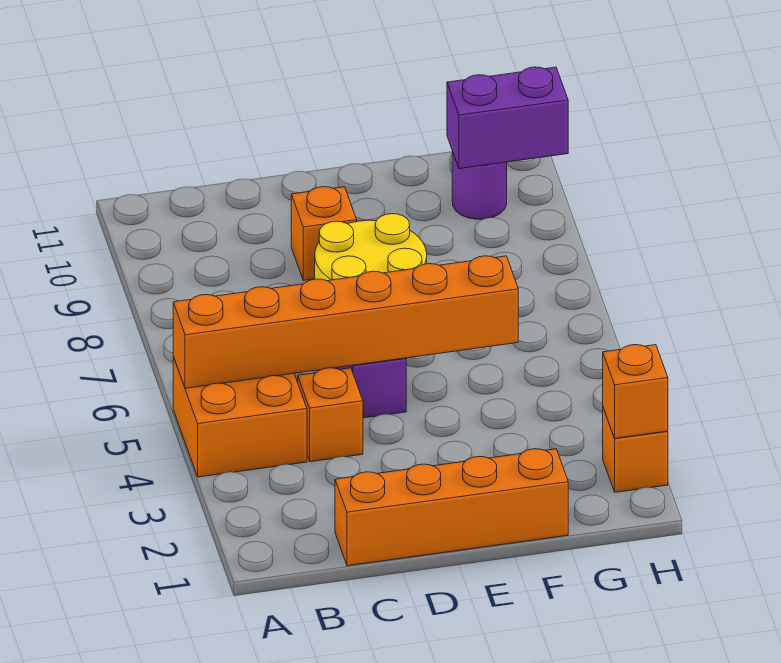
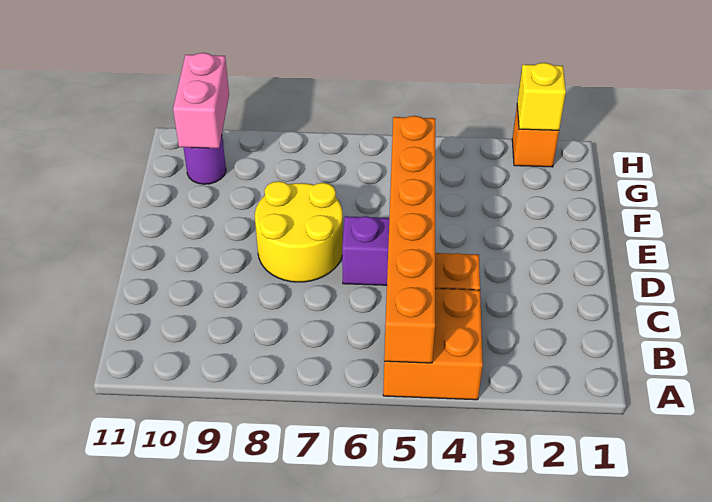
orange brick C1:F1 level 1 -> none
orange brick D9 level 1 -> none
purple brick G10:H10 level 2 -> pink brick G10:H10 level 2
orange brick H2 level 2 -> yellow brick H2 level 2

